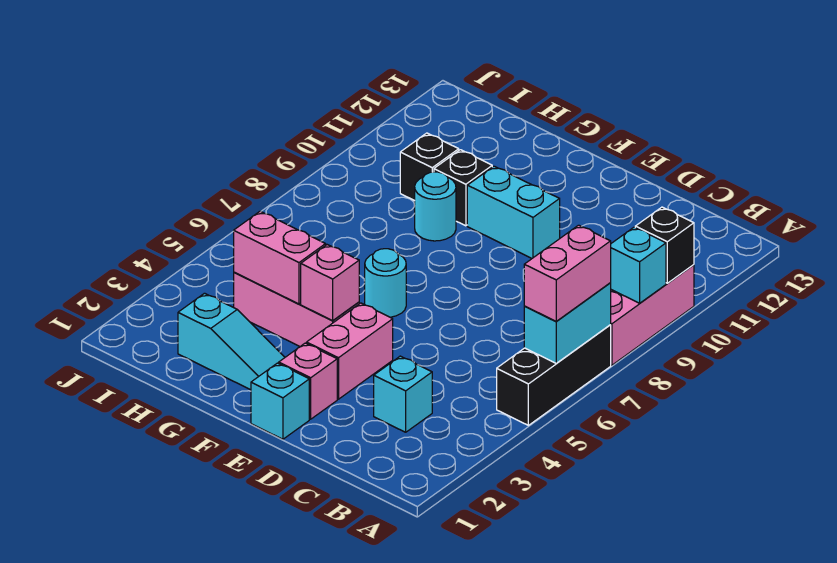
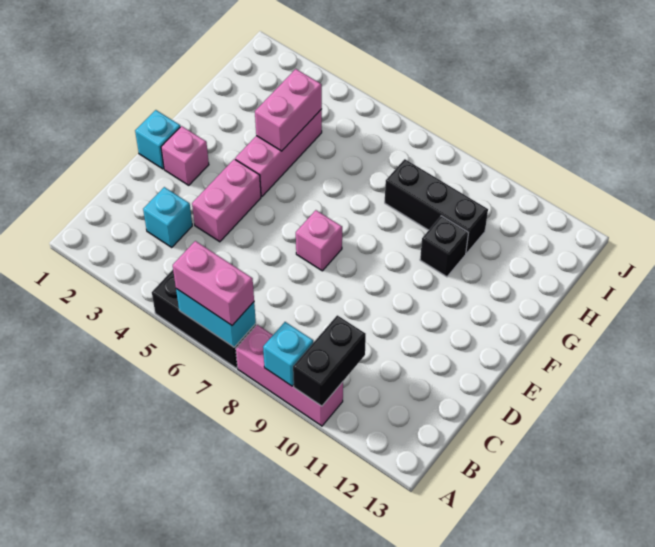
black brick A10 level 2 -> black brick A10:B10 level 2
pink brick E3:E4 level 1 -> pink brick D4:E4 level 1
cyan brick E10:F10 level 1 -> none
cyan slope F2:H2 level 1 top H -> none
pink brick F4 level 2 -> pink brick E7 level 1
cyan round brick F6 level 1 -> none
cyan round brick G9 level 1 -> none
black brick H10 level 1 -> black brick H8:H10 level 1

